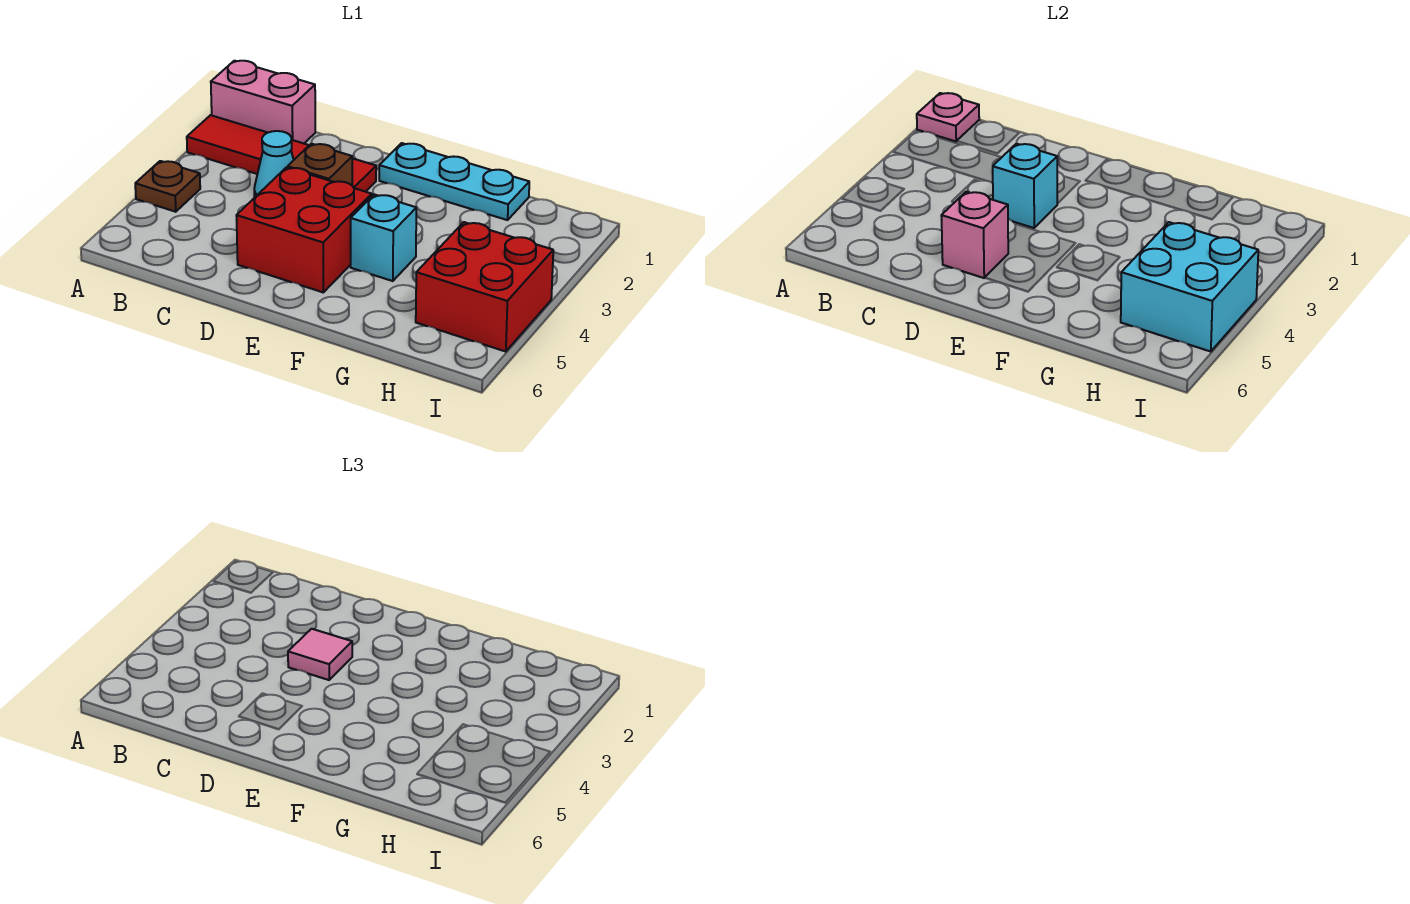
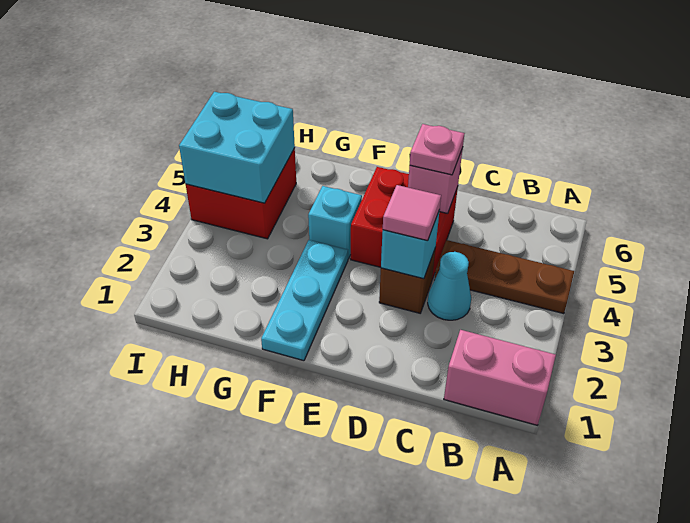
pink plate A1 level 2 -> pink plate D5 level 3
red tile A2:D2 level 1 -> none
brown plate A4 level 1 -> brown plate A4:C4 level 1
cyan plate E1:G1 level 1 -> cyan plate F1:F3 level 1

